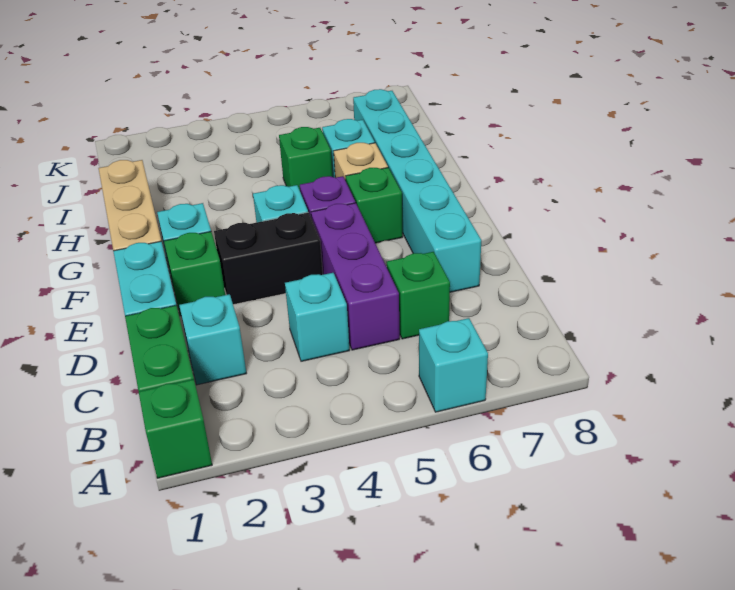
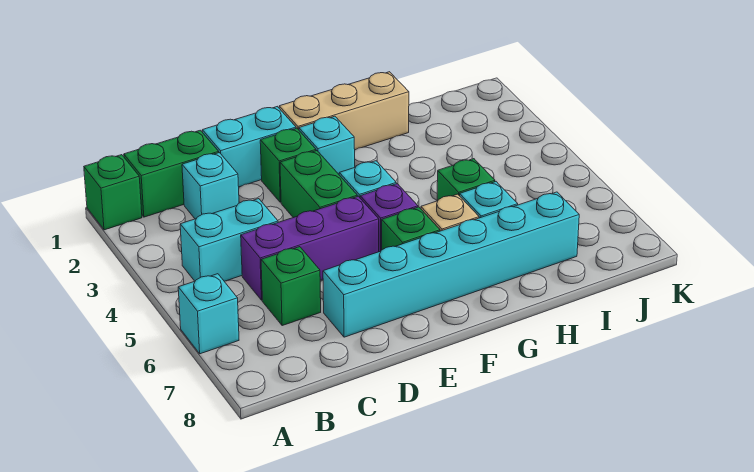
cyan brick C4 level 1 -> cyan brick B4:C4 level 1
black brick E3:E4 level 1 -> green brick E3:E4 level 1

